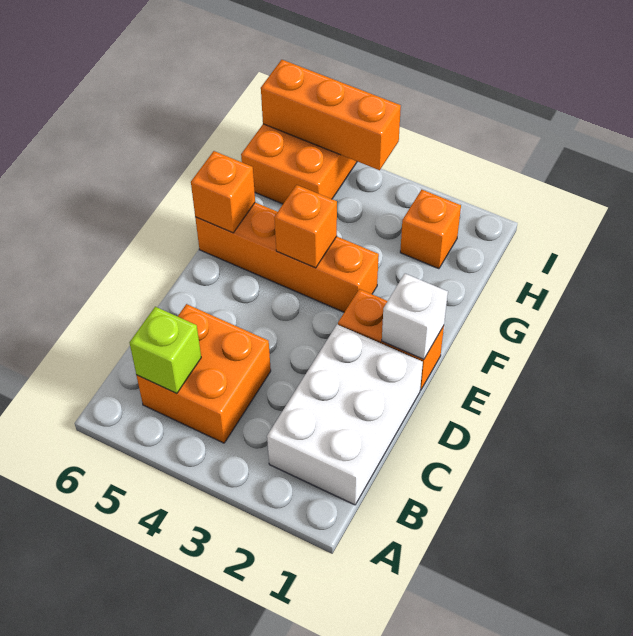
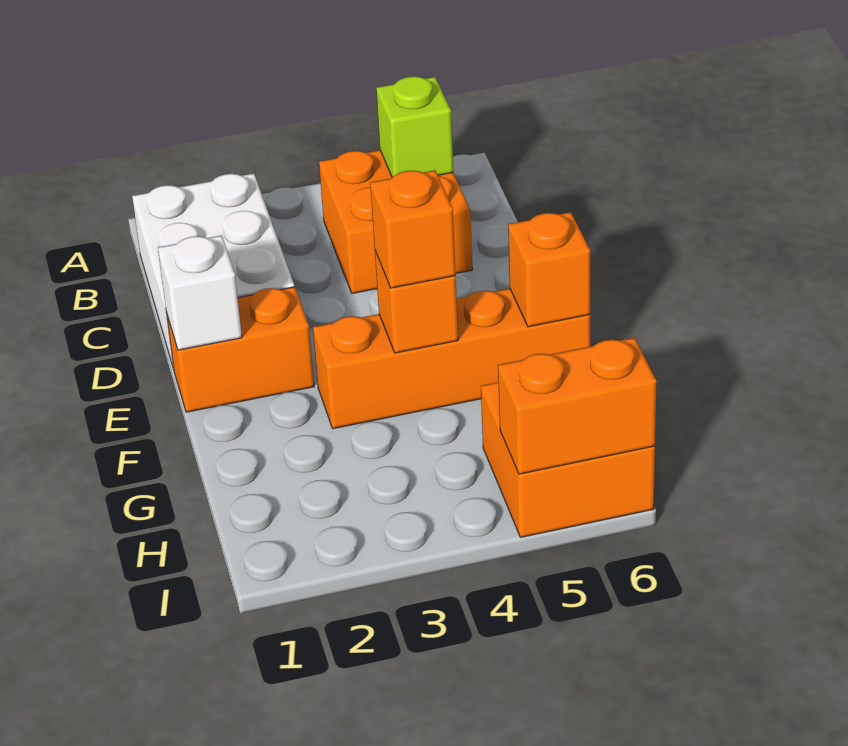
orange brick H2 level 1 -> orange brick F4 level 3
orange brick I4:I6 level 2 -> orange brick I5:I6 level 2

